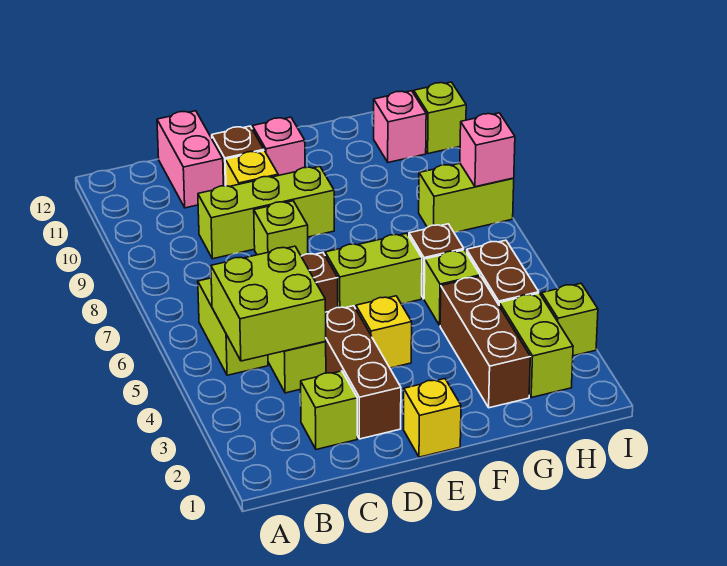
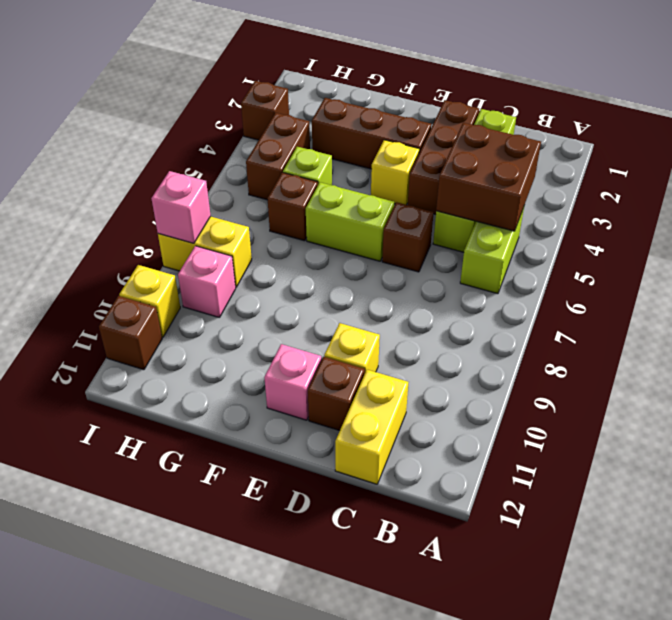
lime brick B4:C5 level 2 -> brown brick B4:C5 level 2
lime brick C9:E9 level 1 -> none
pink brick C11:C12 level 1 -> yellow brick C11:C12 level 1
lime brick D8 level 1 -> none
yellow brick E1 level 1 -> yellow brick I10 level 1
brown brick G2:G4 level 1 -> brown brick E3:G3 level 1
lime brick H2:H3 level 1 -> none
lime brick H8:I8 level 1 -> yellow brick H8:I8 level 1
pink brick H11 level 1 -> pink brick H9 level 1
lime brick I3 level 1 -> brown brick I3 level 1
lime brick I11 level 1 -> brown brick I11 level 1

